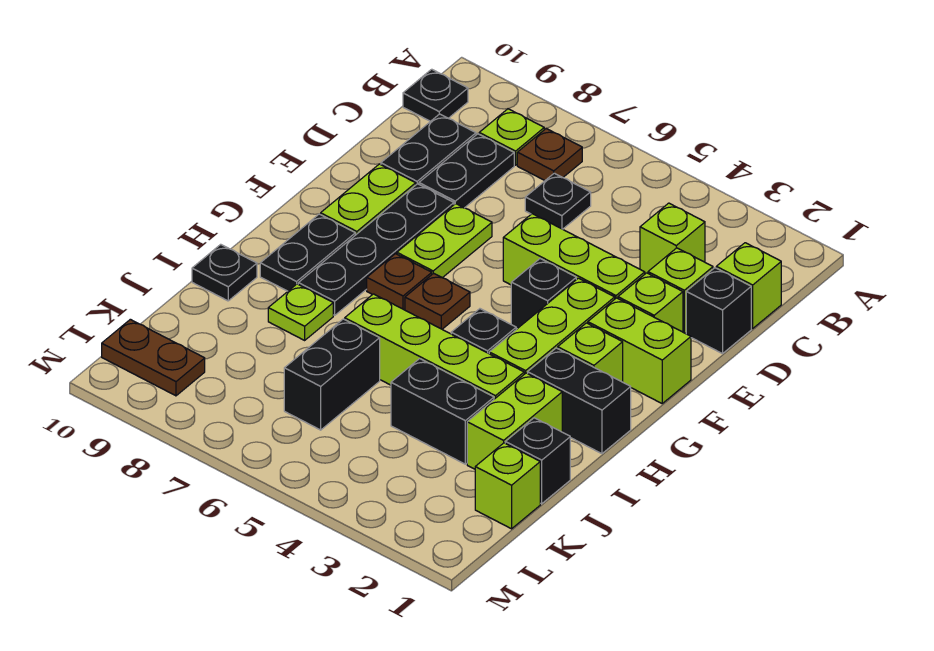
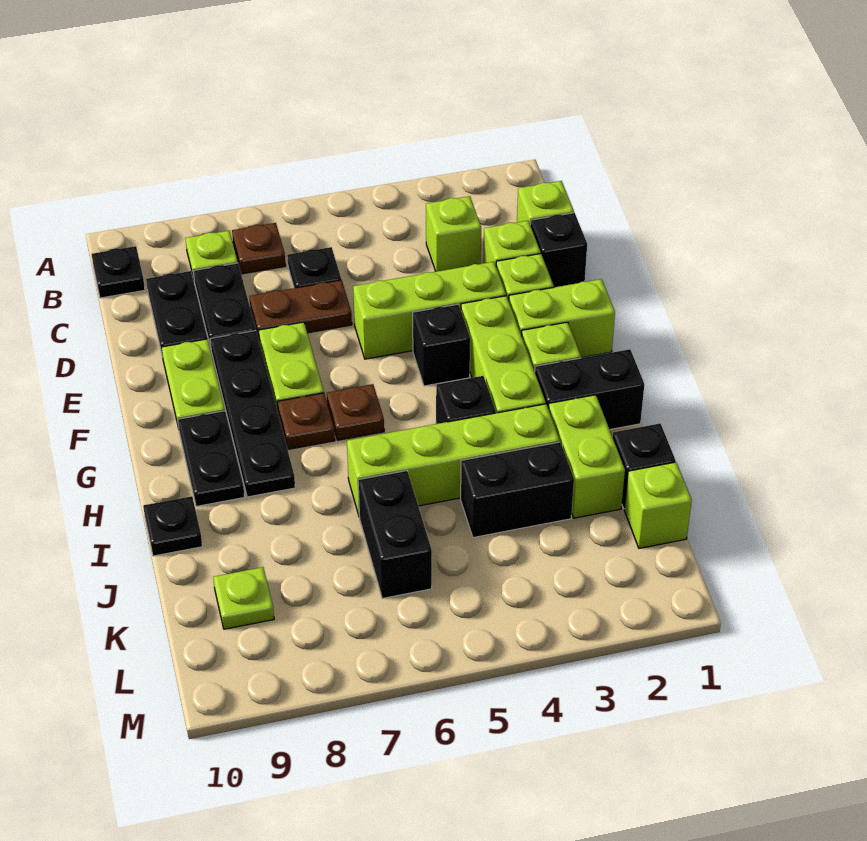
lime plate I8 level 1 -> lime plate K9 level 1
brown plate L9:L10 level 1 -> brown plate D6:D7 level 1

